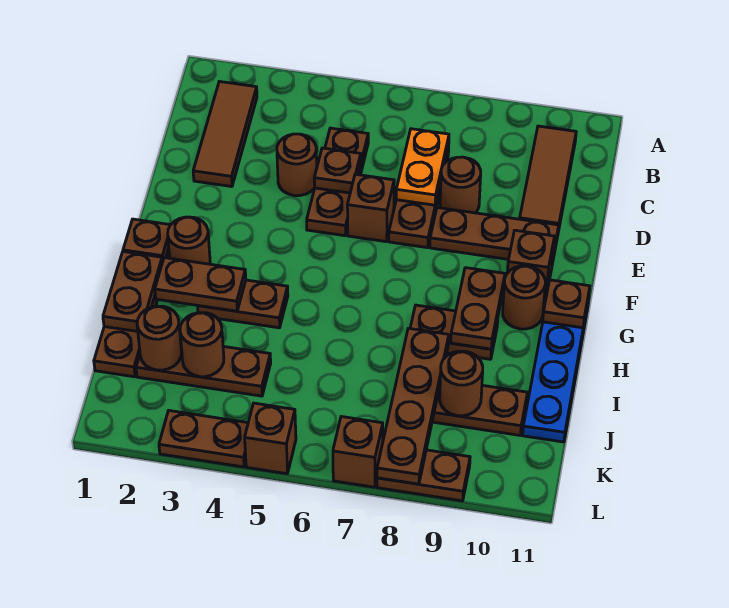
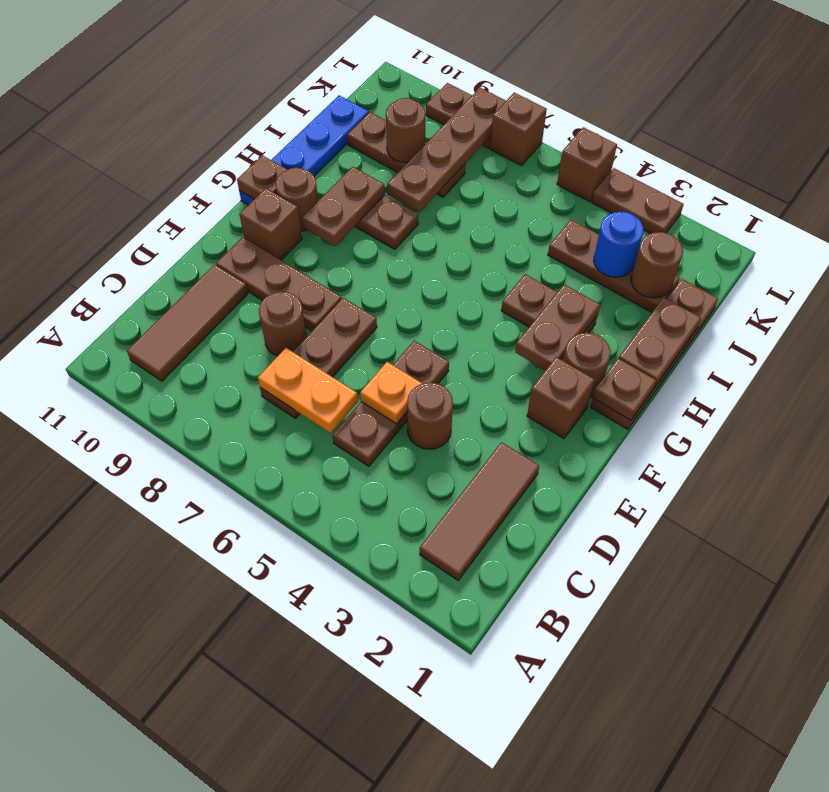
orange plate C7:D7 level 2 -> orange plate C6:C7 level 2
brown plate D5 level 2 -> orange plate D5 level 2
brown brick E6 level 1 -> brown brick F2 level 1
brown plate H2:H3 level 2 -> brown plate G3:H3 level 2
brown round brick J3 level 2 -> blue round brick J3 level 2

